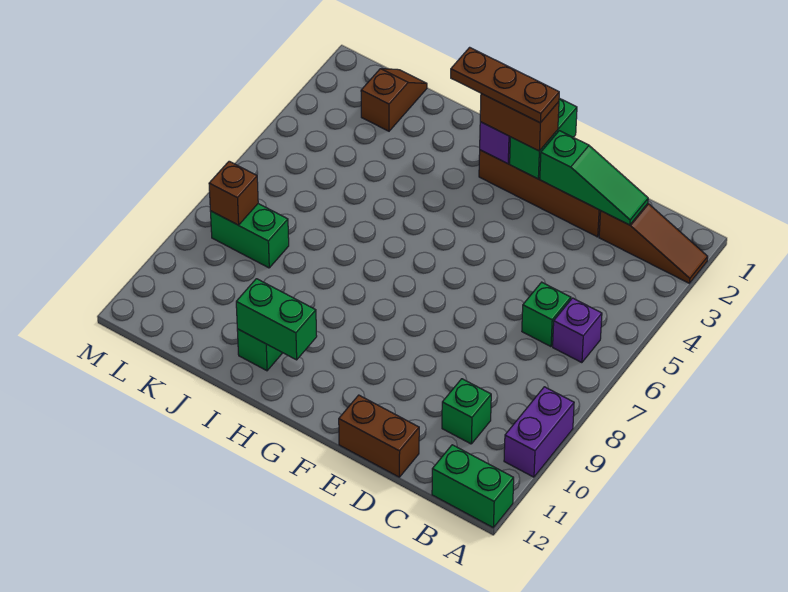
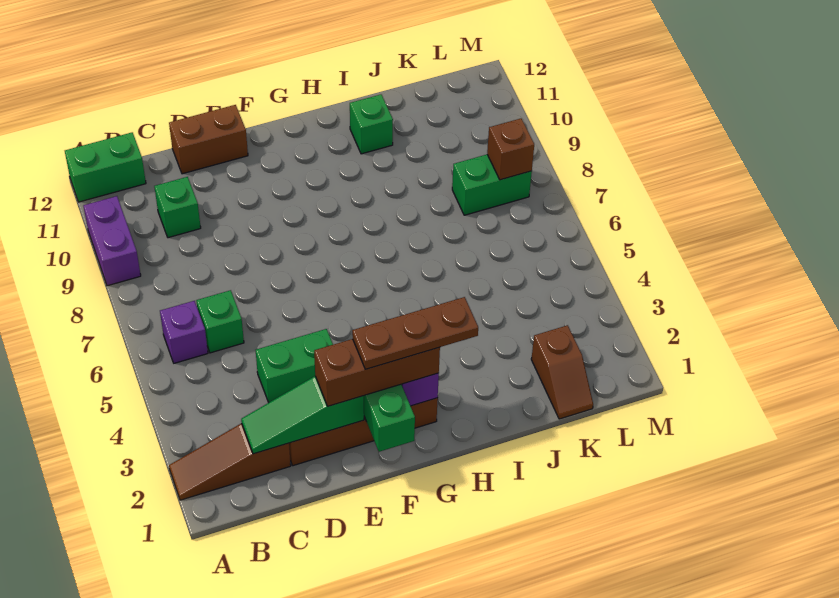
brown brick F2:G2 level 3 -> brown brick E2:G2 level 3
green brick H11:I11 level 2 -> green brick D4:E4 level 1

